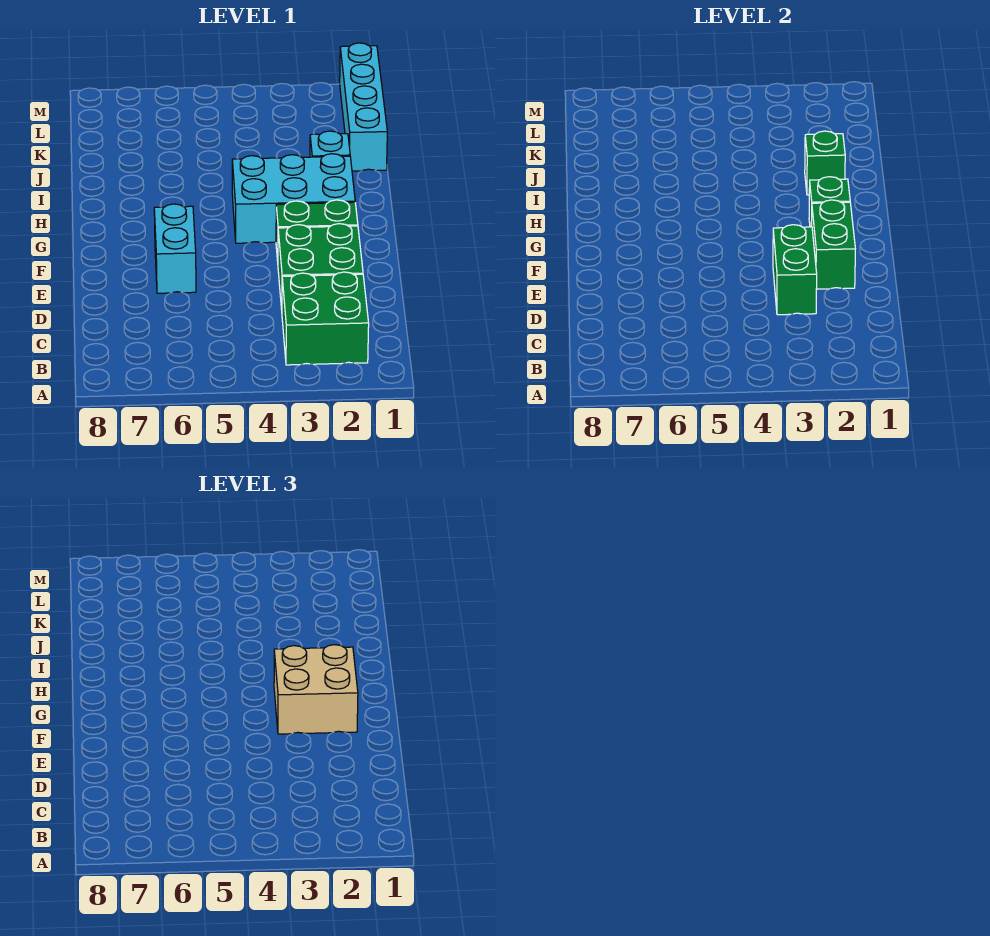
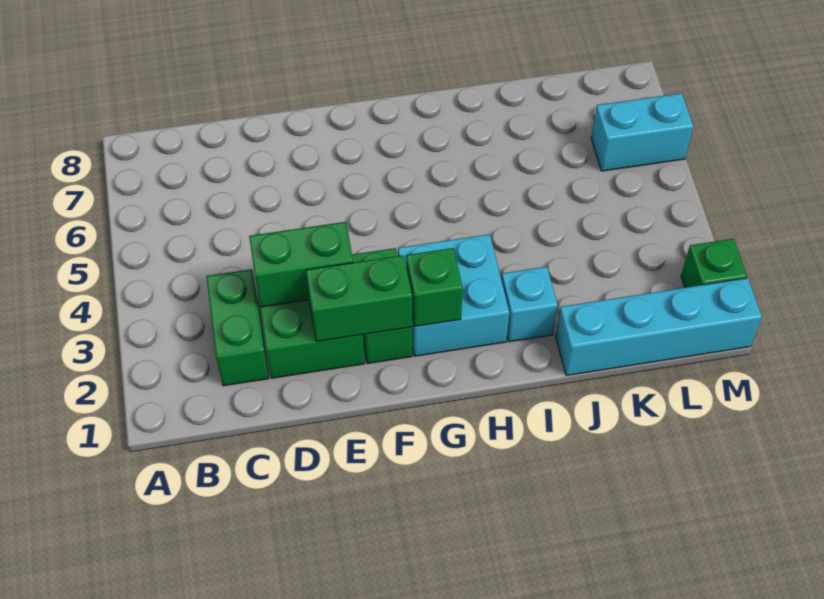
green brick B2:C3 level 1 -> green brick C2:C3 level 1
cyan brick E6:F6 level 1 -> cyan brick L6:M6 level 1
tan brick F2:G3 level 3 -> none
cyan brick G2:H4 level 1 -> cyan brick G2:H3 level 1
green brick I2 level 2 -> green brick M2 level 1

